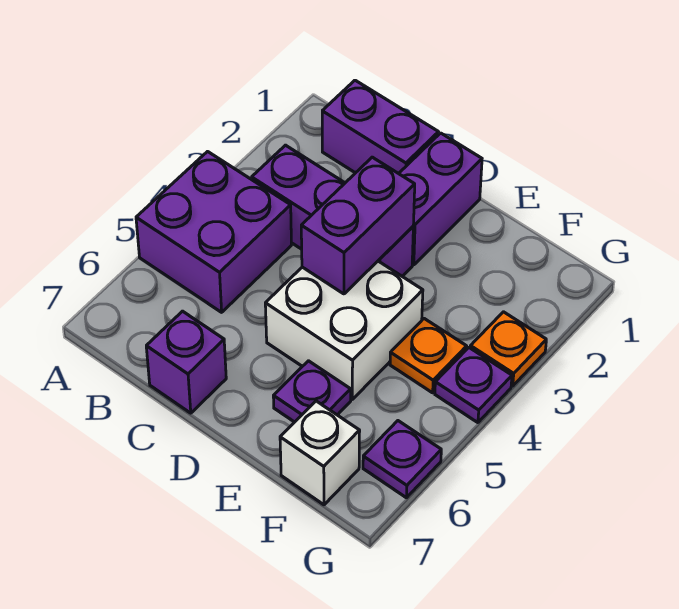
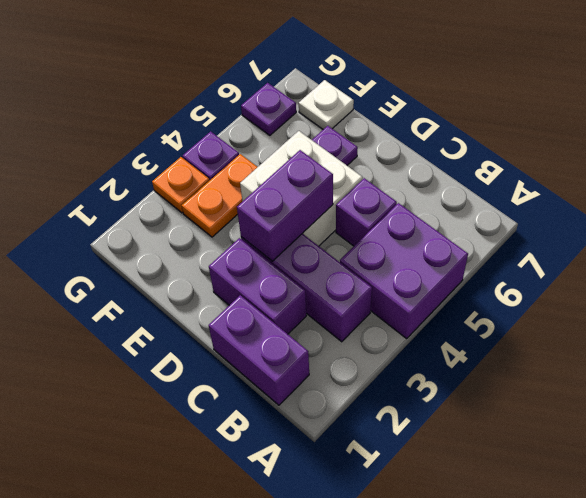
purple brick C7 level 1 -> purple brick C5 level 1
purple brick D1:D2 level 1 -> purple brick C2:D2 level 1
orange plate F4 level 1 -> orange plate F3:F4 level 1
white brick F7 level 1 -> white plate F7 level 1

